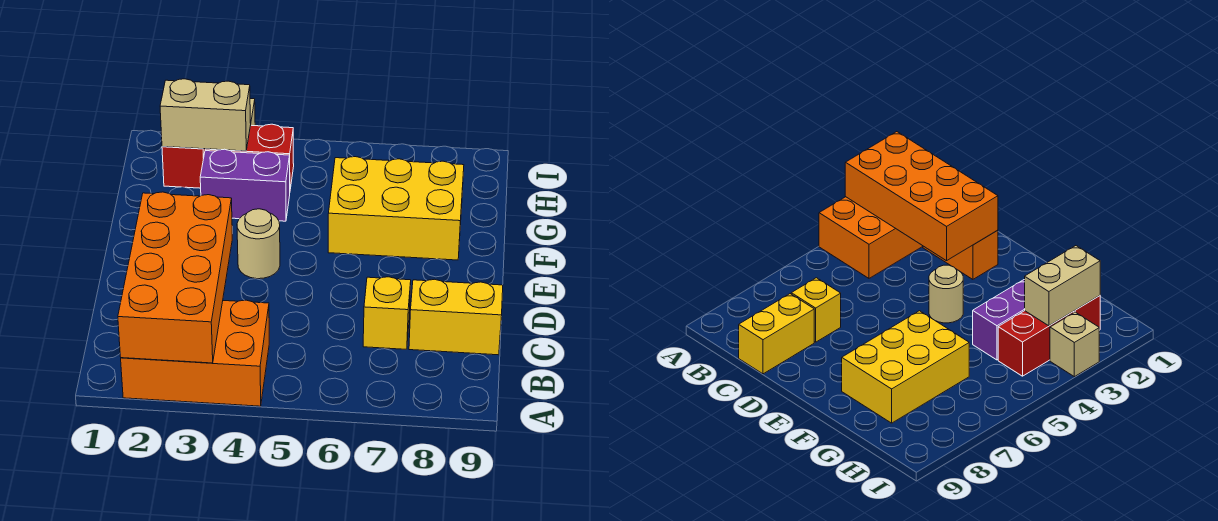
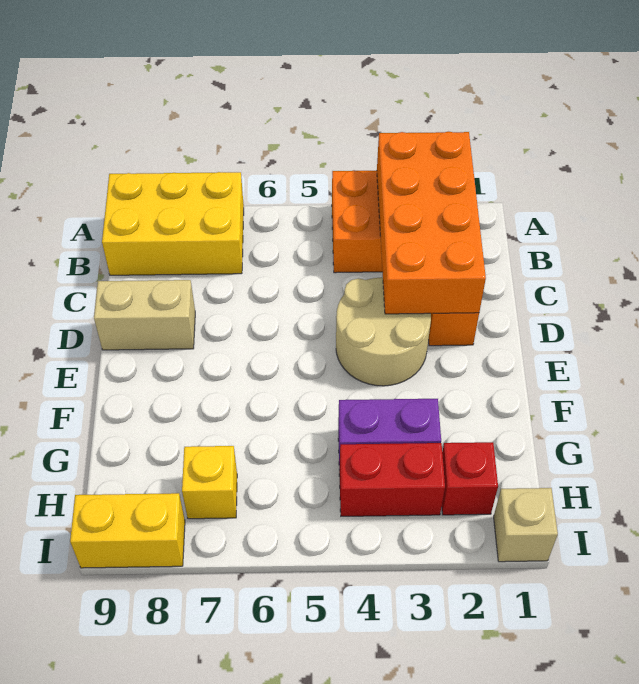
yellow brick C7 level 1 -> yellow brick H7 level 1
yellow brick C8:C9 level 1 -> yellow brick I8:I9 level 1
tan round brick E4 level 1 -> tan round brick D3:E4 level 1
yellow brick F6:G8 level 1 -> yellow brick A7:B9 level 1
tan brick H2:H3 level 2 -> tan brick D8:D9 level 1
tan brick I3 level 1 -> tan brick I1 level 1

